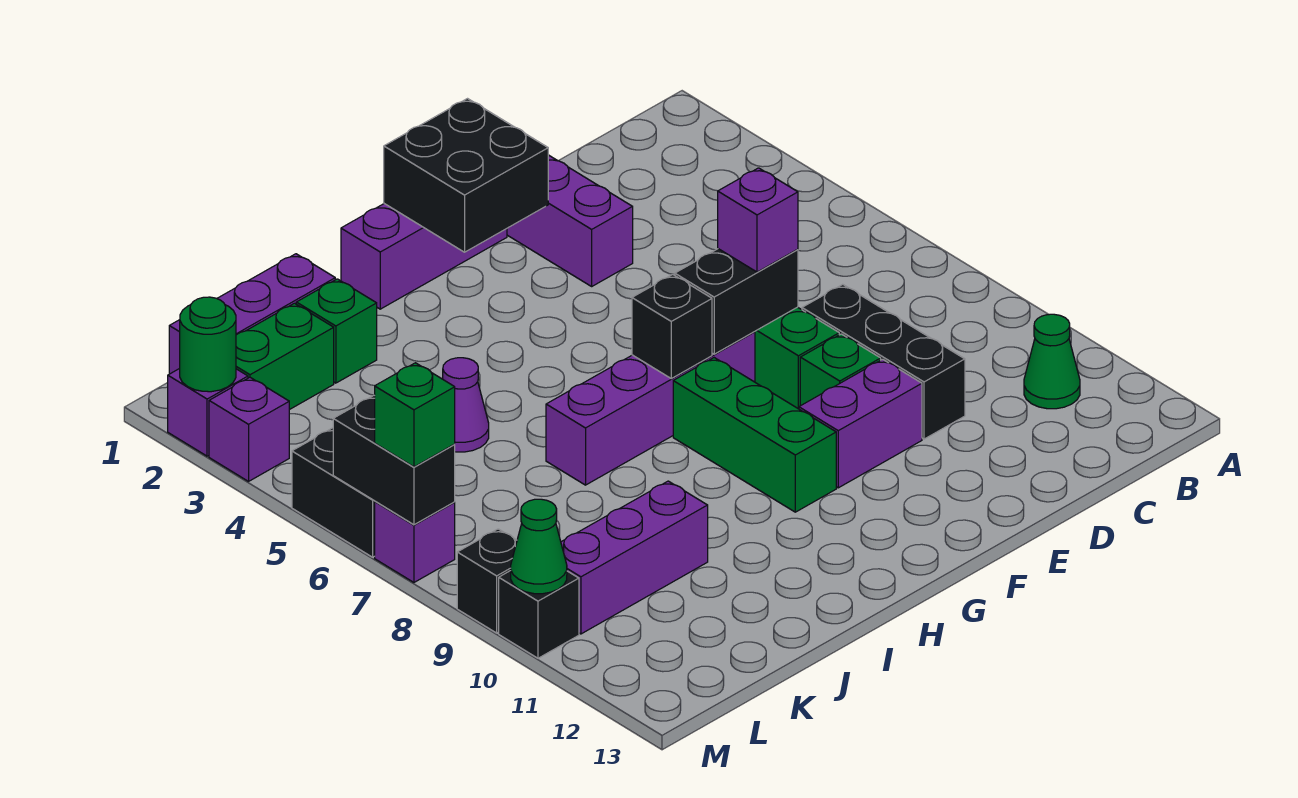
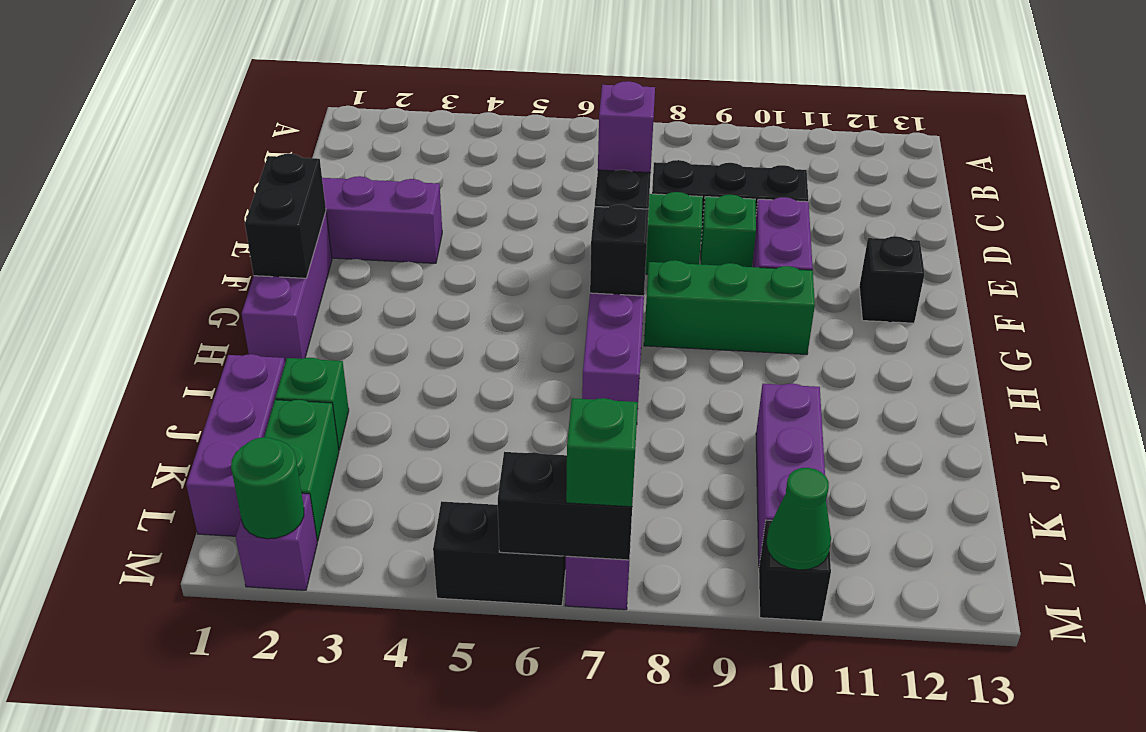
green cone B11 level 1 -> none
black brick F1:G2 level 2 -> black brick F1:G1 level 2
purple cone J5 level 1 -> none
purple brick M3 level 1 -> none
black brick M9 level 1 -> black brick F12 level 1

